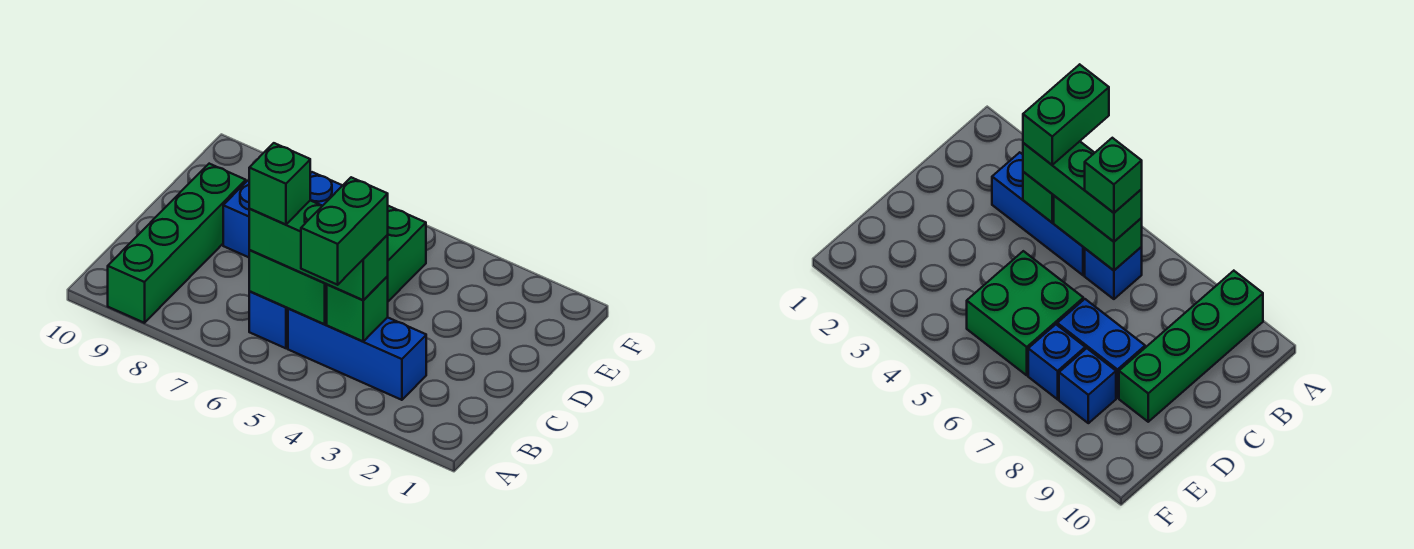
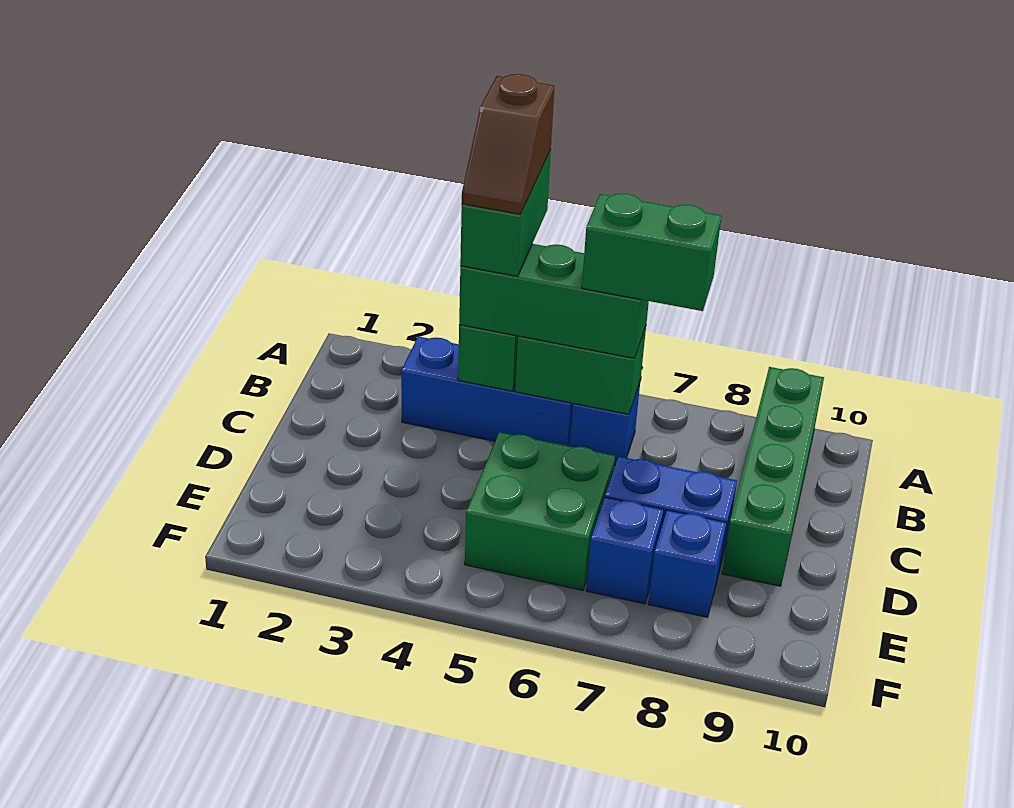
none -> brown slope A4:B4 level 5 top A
green brick B6 level 4 -> green brick B6:B7 level 4

